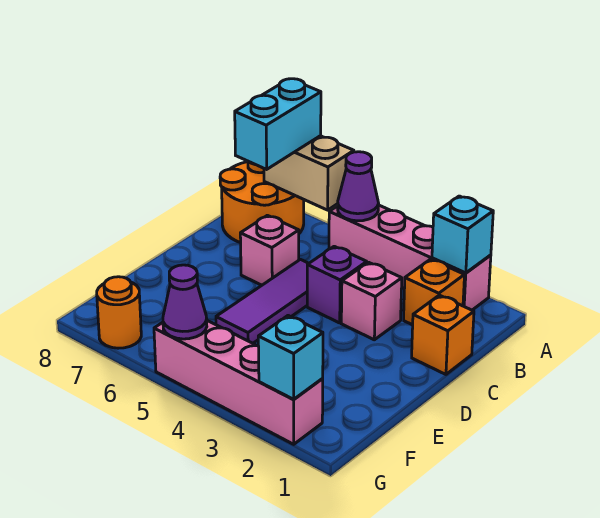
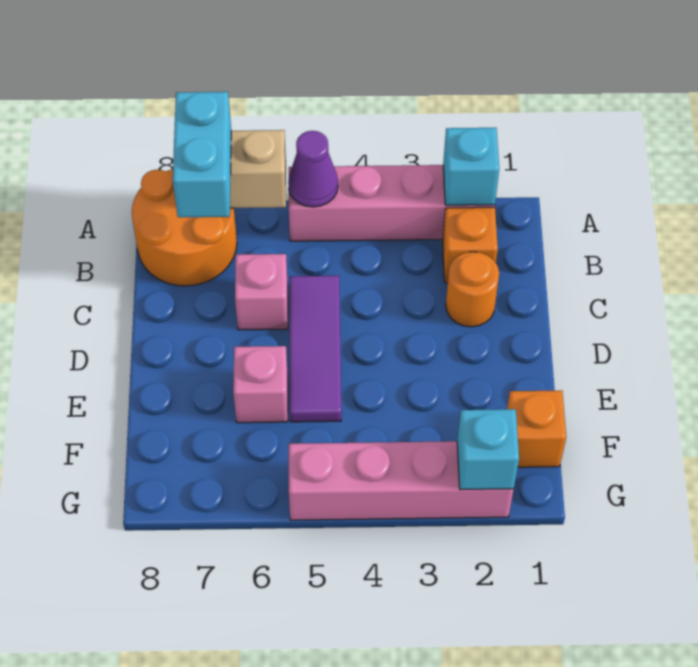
orange brick C1 level 1 -> orange brick F1 level 1
pink brick C3 level 1 -> pink brick E6 level 1
purple brick C4 level 1 -> none
purple cone G5 level 2 -> none
orange round brick G7 level 1 -> orange round brick C2 level 1

